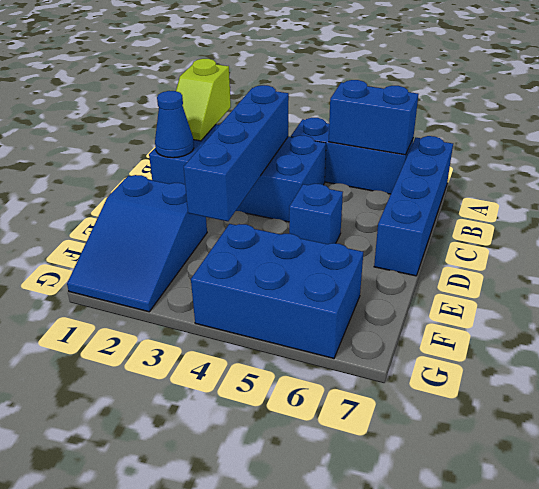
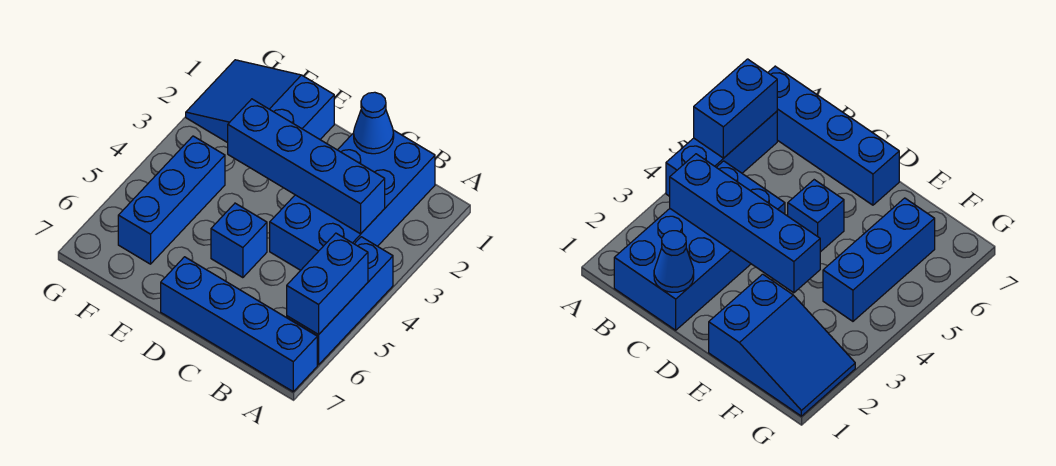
lime slope A1:B1 level 2 top A -> none
blue brick F4:G6 level 1 -> blue brick F4:F6 level 1

